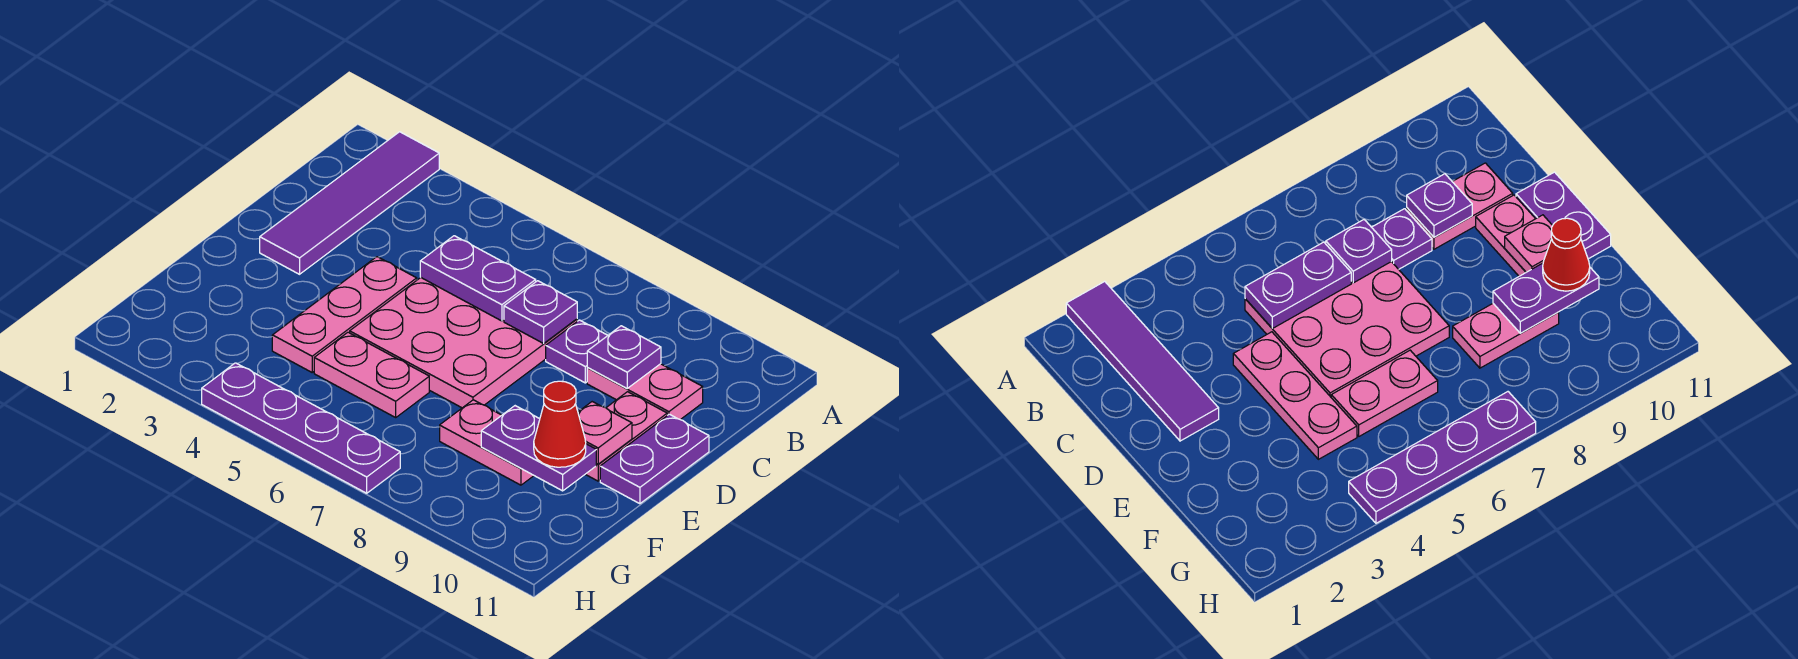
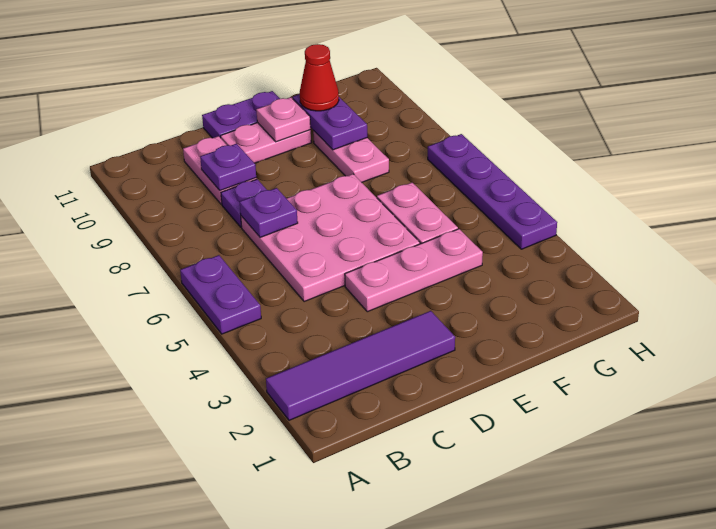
purple plate C5:C6 level 2 -> purple plate A5:A6 level 1

